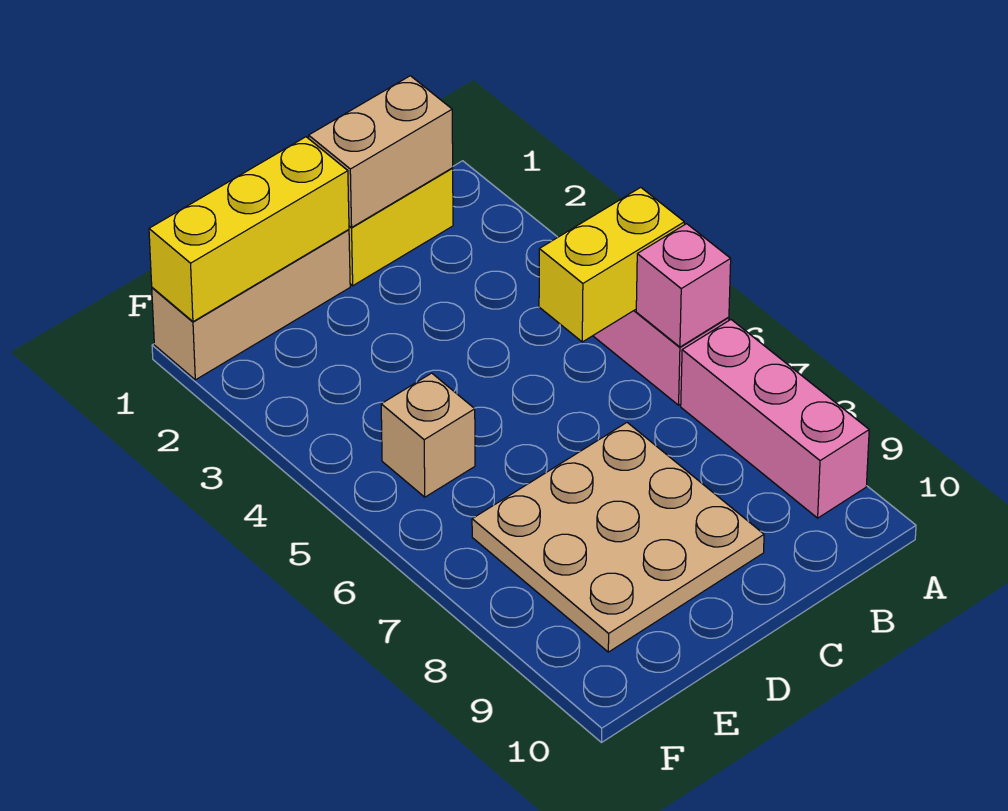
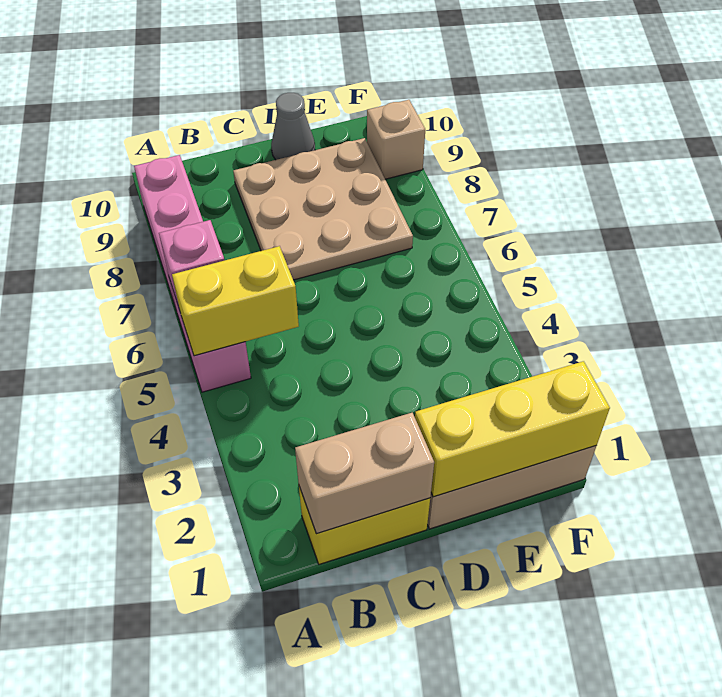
none -> grey cone D10 level 1
tan brick E5 level 1 -> tan brick F9 level 1

